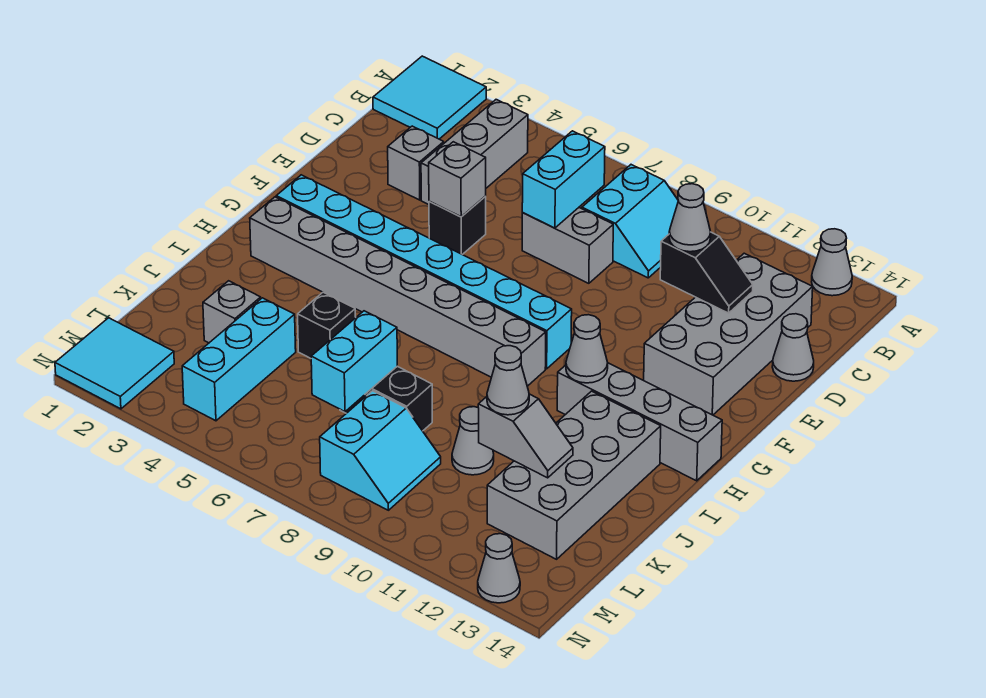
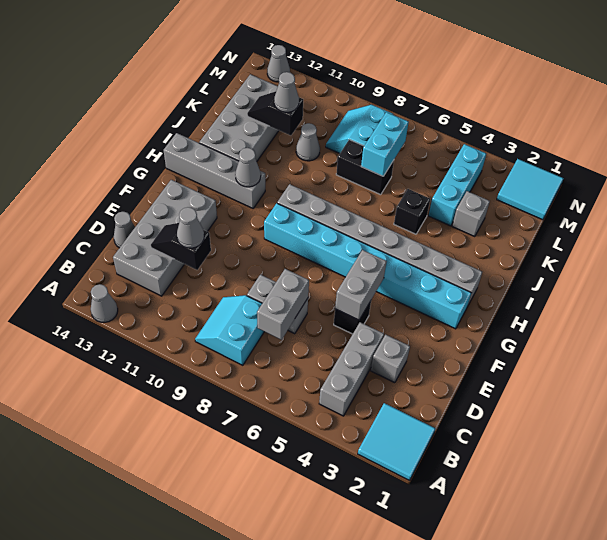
cyan brick C7:D7 level 2 -> grey brick C7:D7 level 2
grey brick E5 level 2 -> grey brick E5:F5 level 2
grey slope K11:K12 level 2 top 11 -> black slope K11:K12 level 2 top 11

